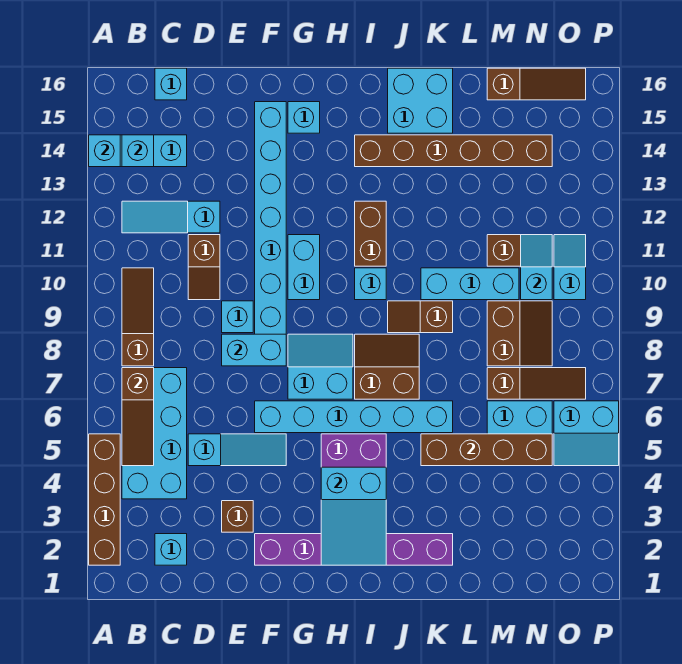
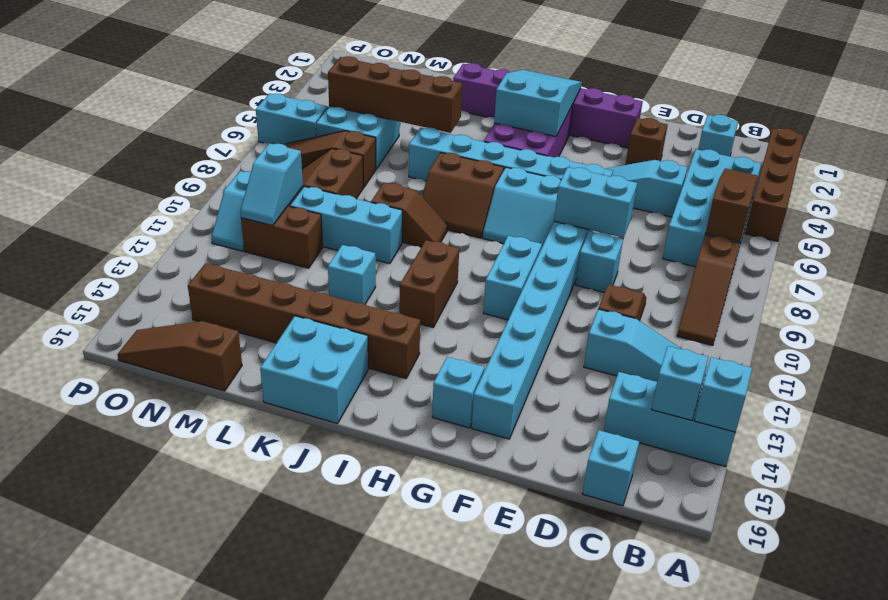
cyan brick I10 level 1 -> cyan brick K12 level 1

